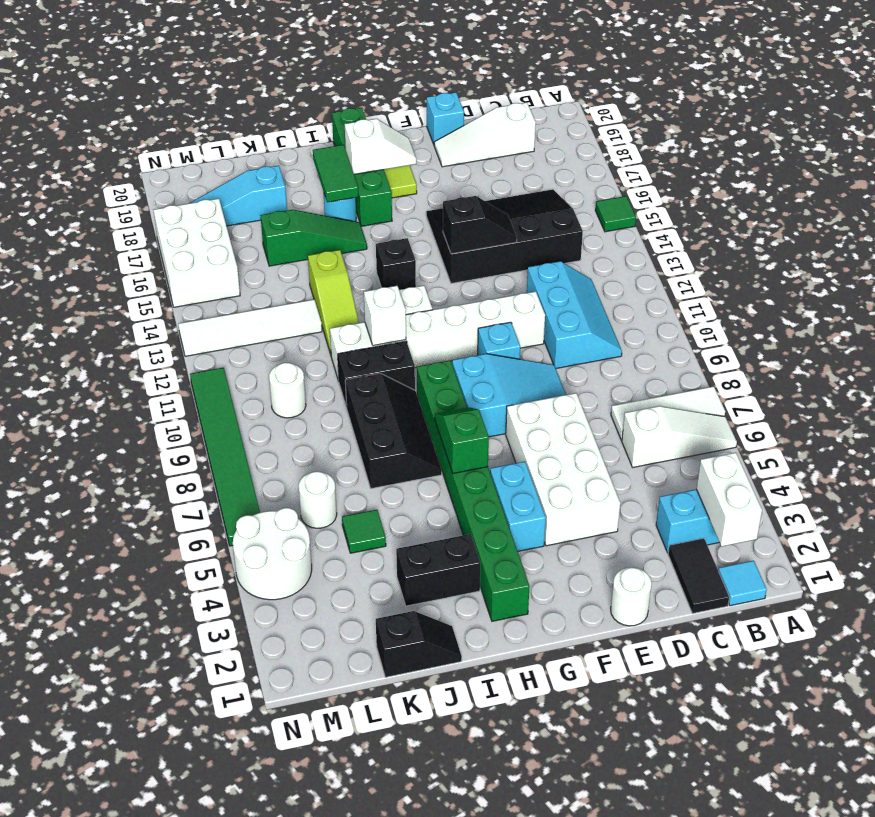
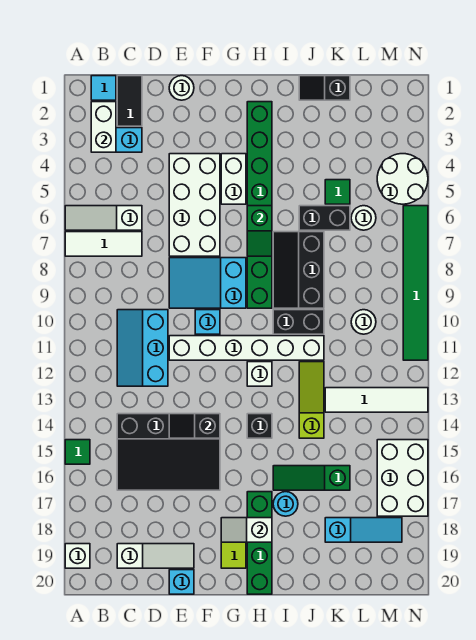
cyan brick G4:G5 level 1 -> white brick G4:G5 level 1
black brick I3:J3 level 1 -> black brick J6:K6 level 1
white brick I11 level 2 -> white brick A19 level 1
green tile I17:I18 level 2 -> none

